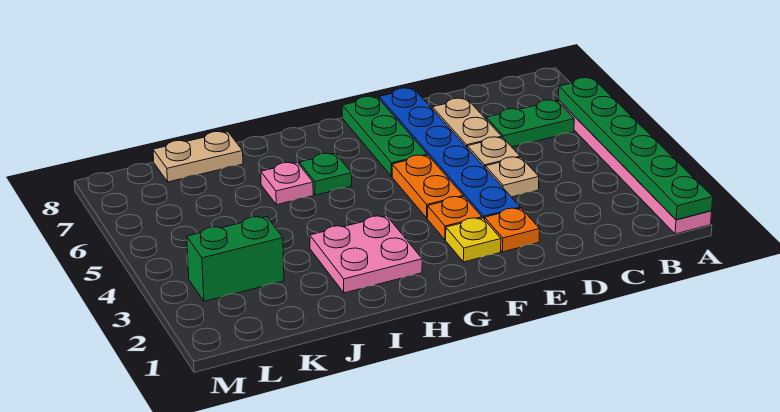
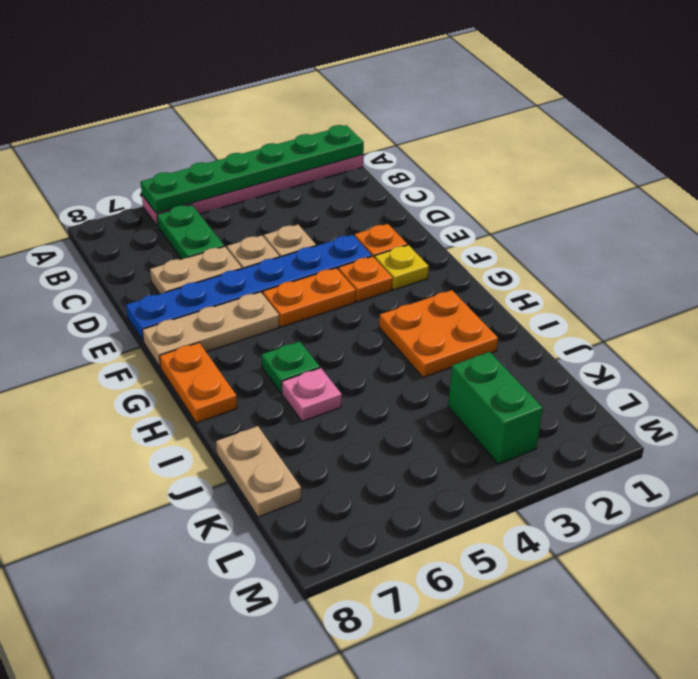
green plate F6:F8 level 1 -> tan plate F6:F8 level 1
none -> orange plate G8:H8 level 1
pink plate H2:I3 level 1 -> orange plate H2:I3 level 1

